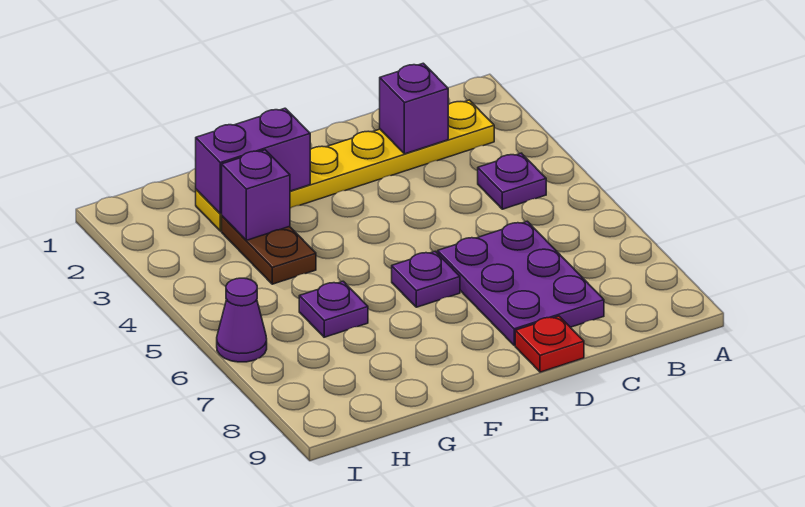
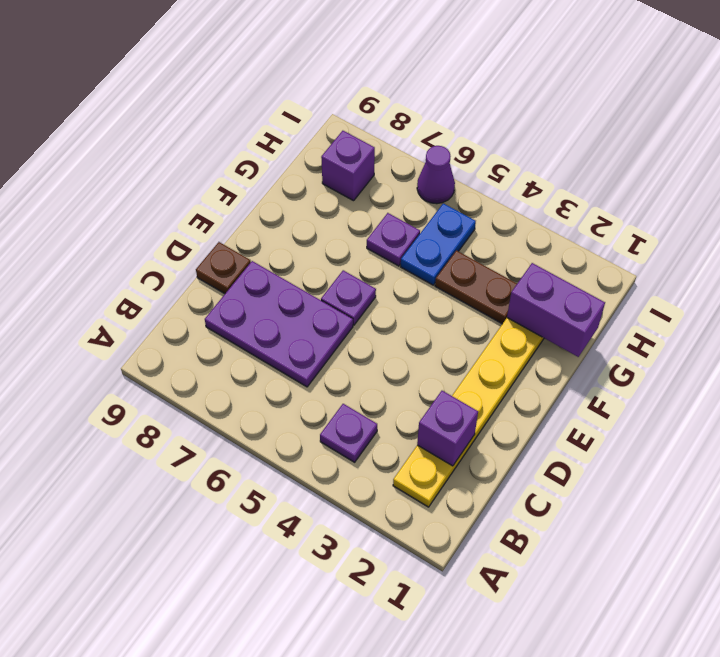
red plate D9 level 1 -> brown plate D9 level 1
purple brick F2:G2 level 2 -> purple brick G1:G2 level 2
purple brick G3 level 2 -> purple brick H8 level 1
none -> blue plate G5:H5 level 1

